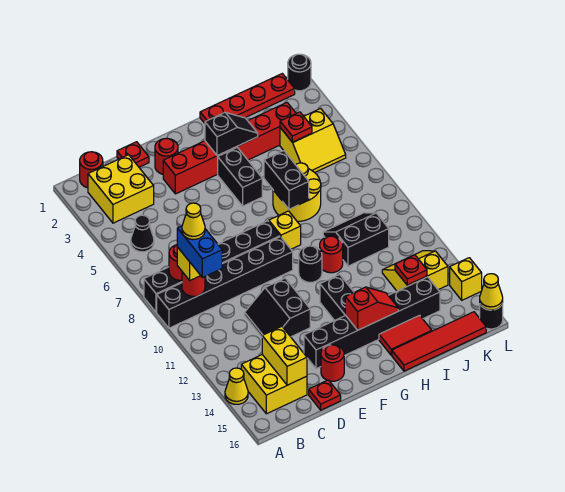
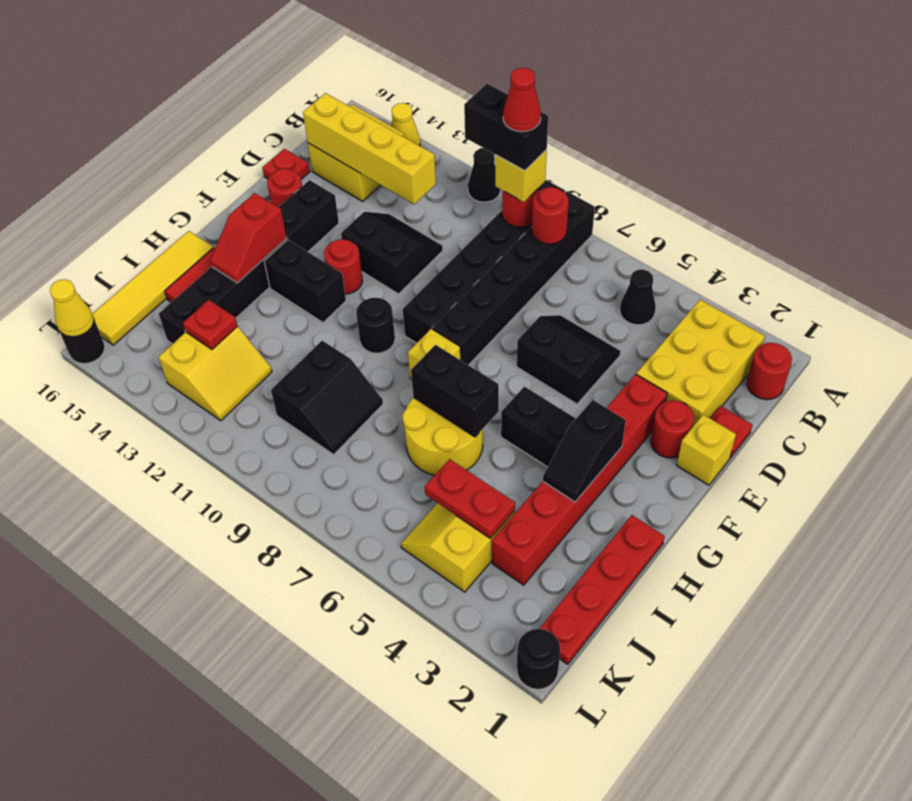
none -> black cone A11 level 1
yellow brick B2:C3 level 1 -> yellow brick B2:D3 level 1
blue brick B9:B10 level 4 -> black brick B9:B10 level 4
yellow cone B9 level 5 -> red cone B9 level 5
yellow brick C14:C15 level 2 -> yellow brick C12:C15 level 2
none -> black slope D5:E6 level 1 top E
red round brick H10 level 1 -> red round brick F12 level 1
red tile H16:K16 level 1 -> yellow tile H16:K16 level 1
red plate J4 level 2 -> red plate J4:J5 level 2
yellow brick L14 level 1 -> yellow brick E1 level 1

